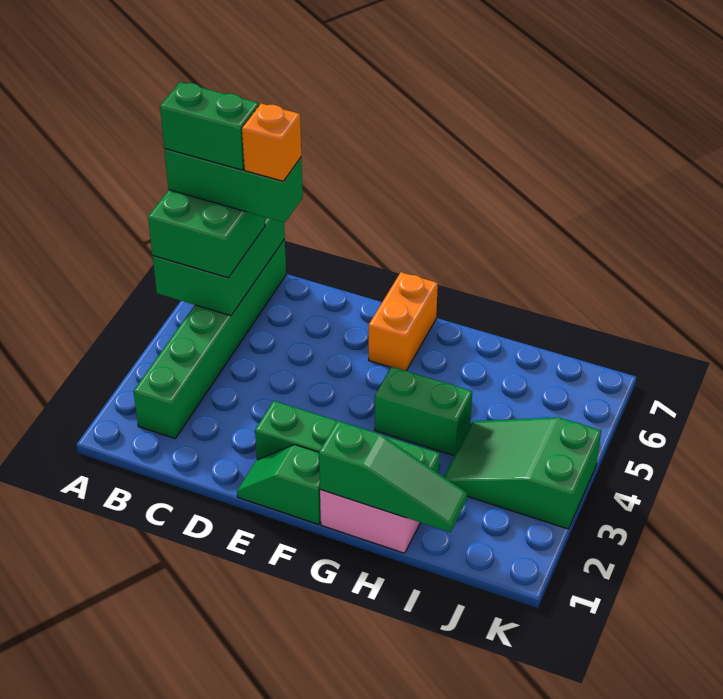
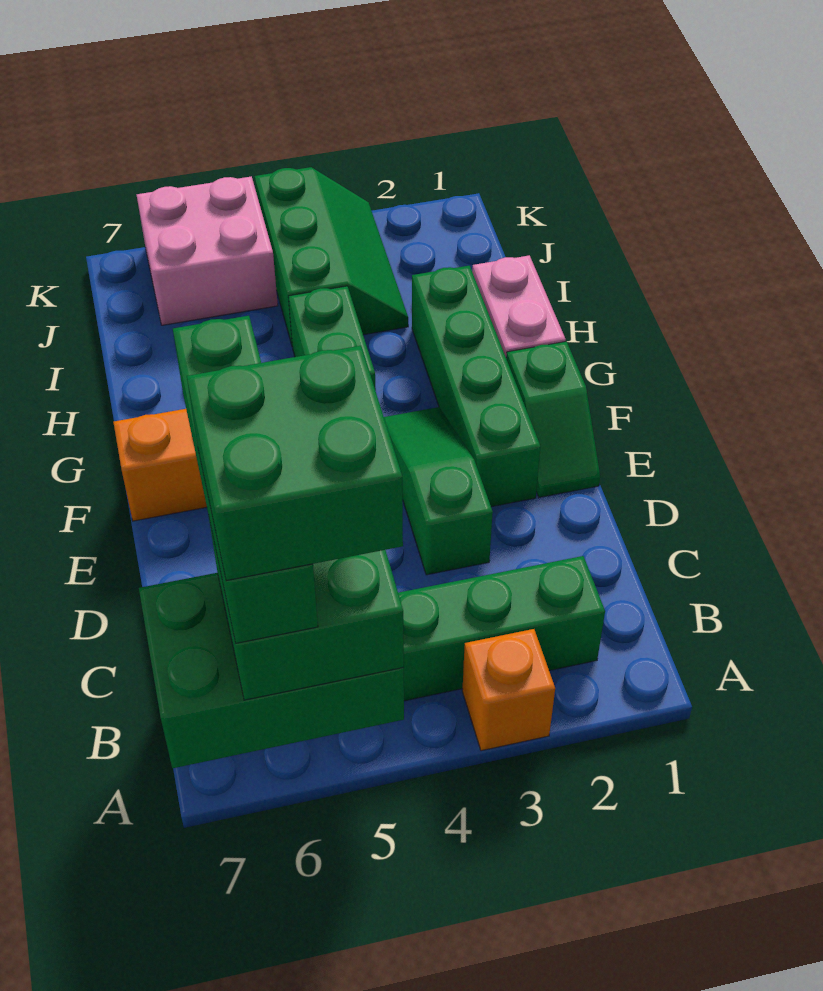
green brick A6:C6 level 4 -> green brick A6:D6 level 4
green brick A6:B6 level 5 -> green brick A5:B6 level 5
orange brick C6 level 5 -> orange brick A3 level 1
green slope G1:I1 level 2 top G -> green slope D3:F3 level 1 top D
green slope I3:K4 level 1 top K -> green slope I3:K4 level 1 top 4
none -> pink brick J5:K6 level 1

